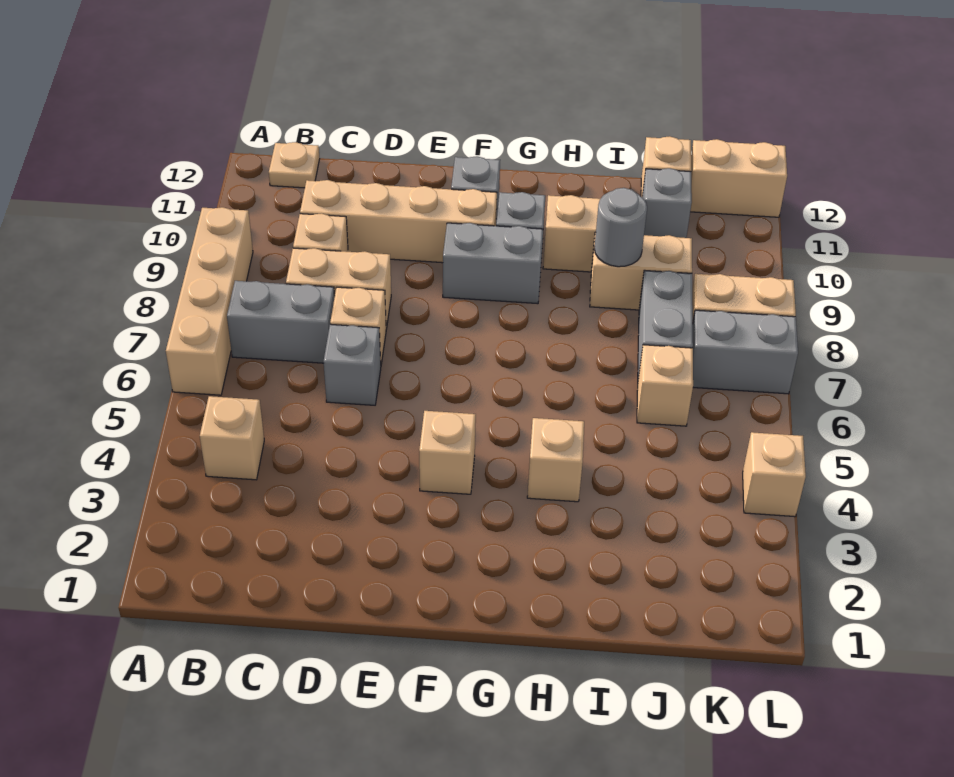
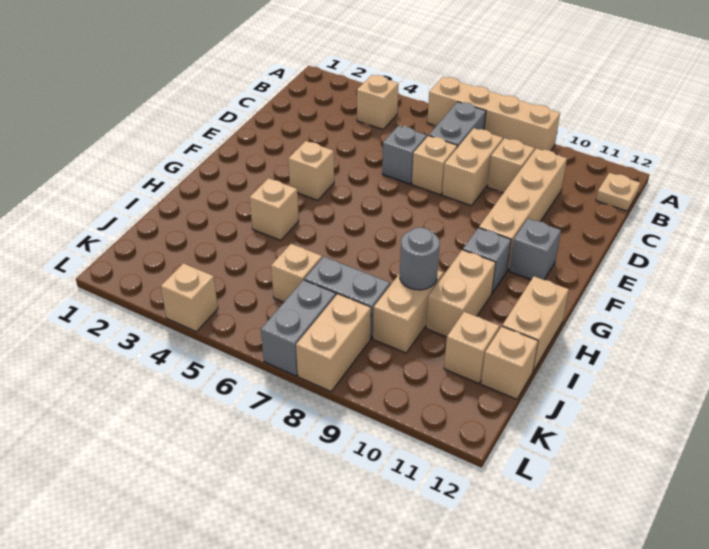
grey brick F9:G9 level 1 -> none
grey brick J11 level 1 -> tan brick J11 level 1
tan brick K12:L12 level 1 -> tan brick H12:I12 level 1

